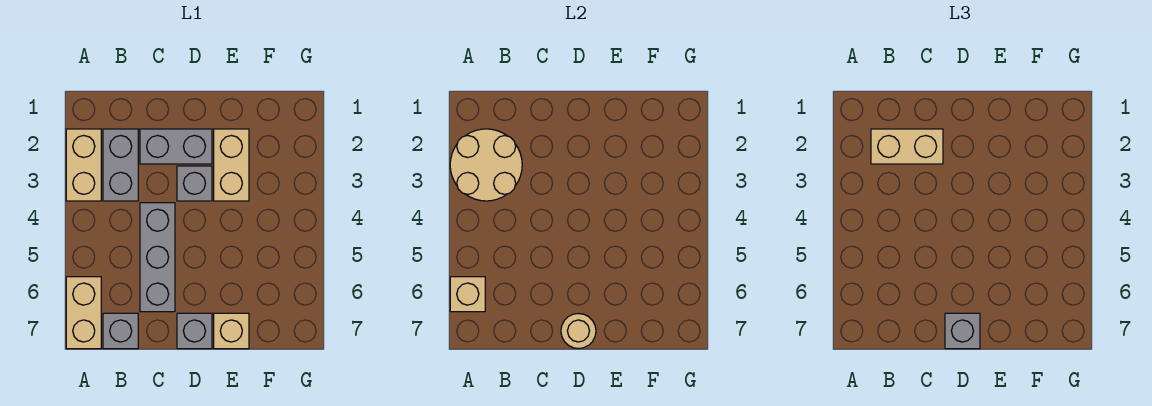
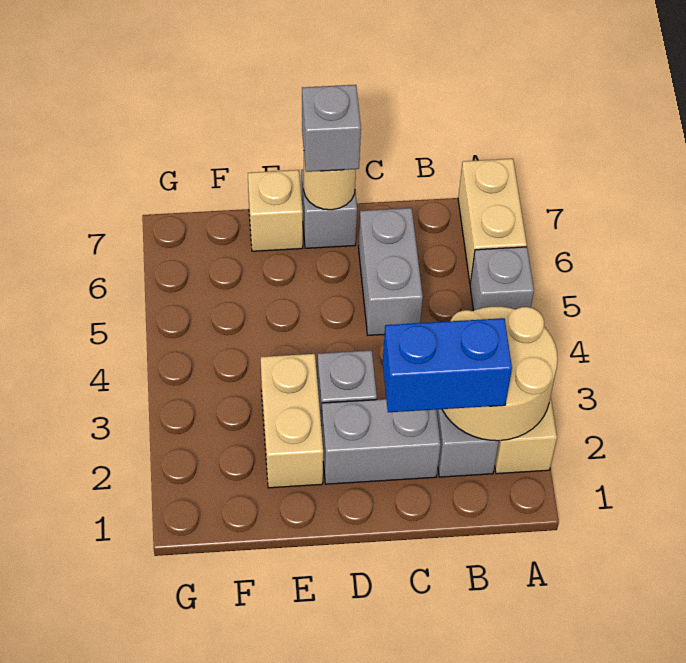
tan brick A6 level 2 -> none
tan brick B2:C2 level 3 -> blue brick B2:C2 level 3
grey brick B7 level 1 -> grey brick A5 level 1
grey brick C4:C6 level 1 -> grey brick C5:C6 level 1

